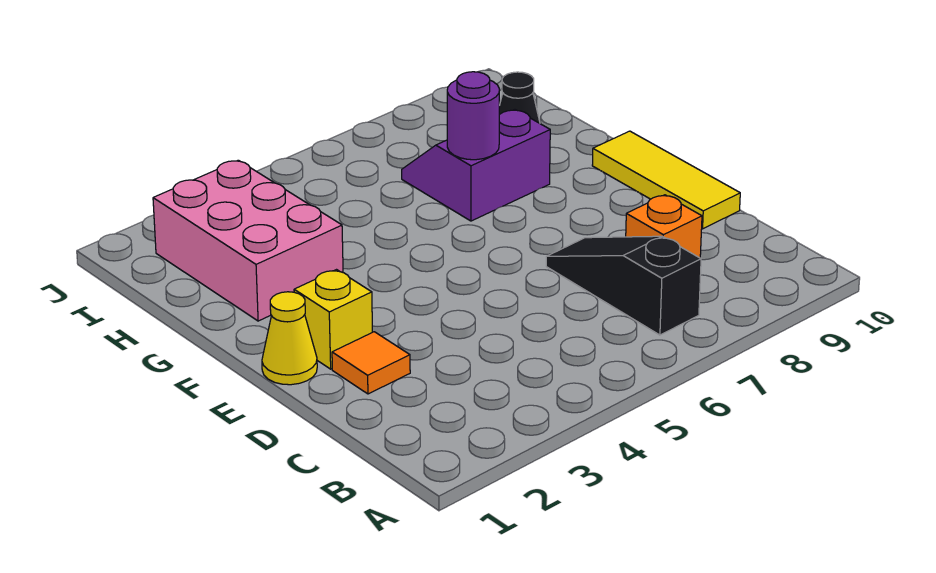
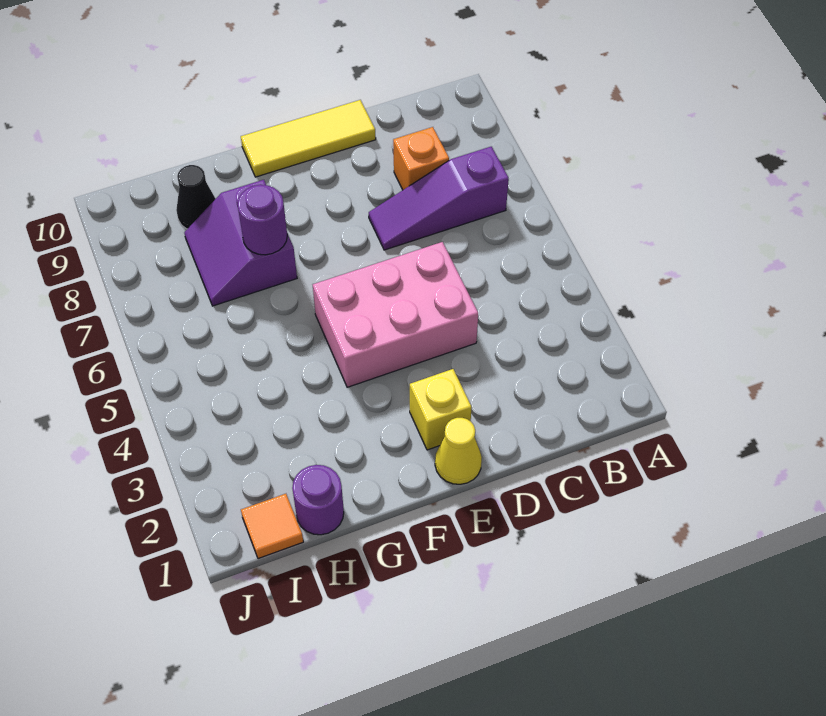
black slope B7:D7 level 1 top B -> purple slope B7:D7 level 1 top B
orange tile D2 level 1 -> orange tile I1 level 1
pink brick G2:I3 level 1 -> pink brick D4:F5 level 1
none -> purple round brick H1 level 1

